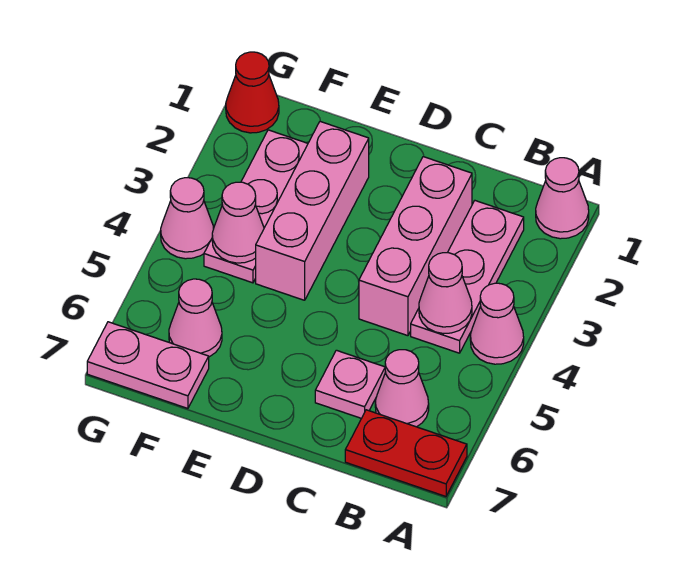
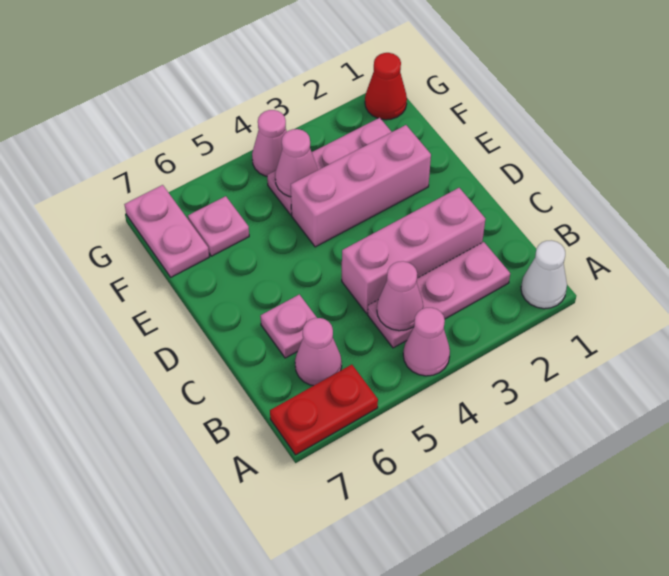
pink cone A1 level 1 -> white cone A1 level 1
red plate A7:B7 level 1 -> red plate A6:A7 level 1
pink cone F6 level 1 -> pink plate F6 level 1

